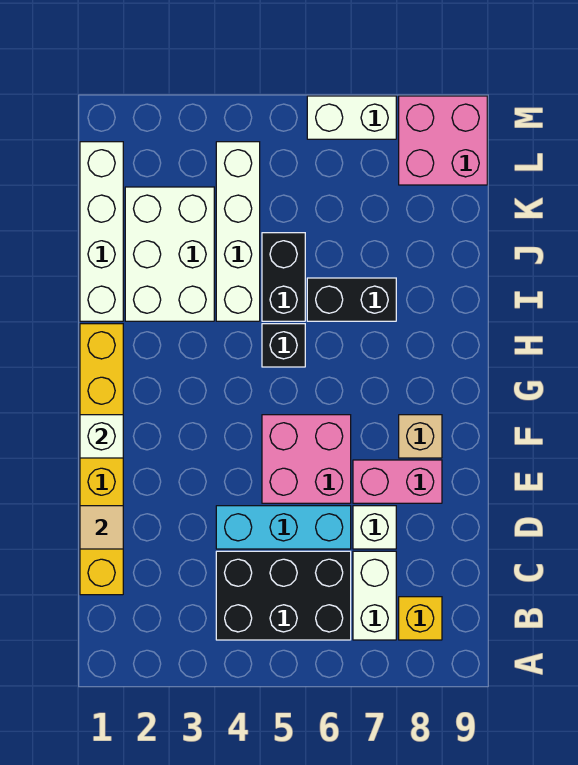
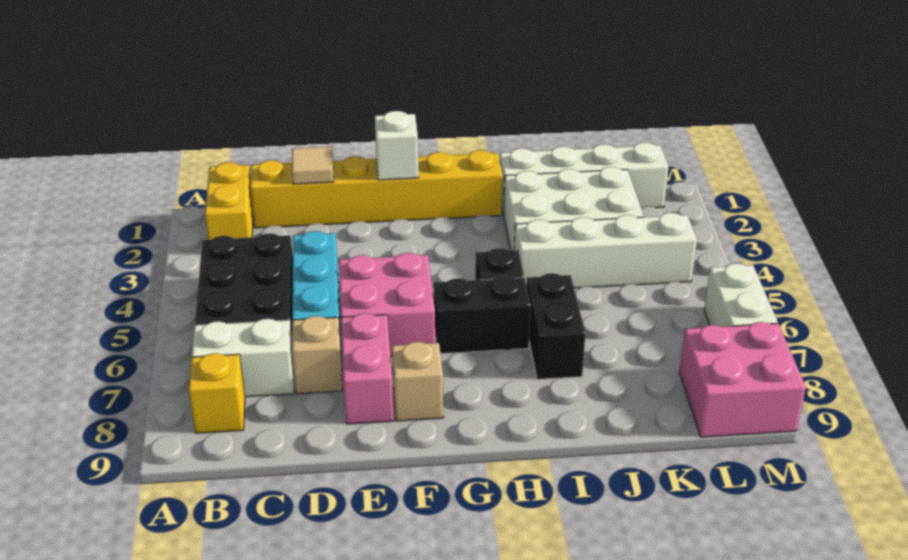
none -> yellow brick B1:B2 level 1
white brick D7 level 1 -> tan brick D7 level 1
black brick I5:J5 level 1 -> black brick G6:H6 level 1

